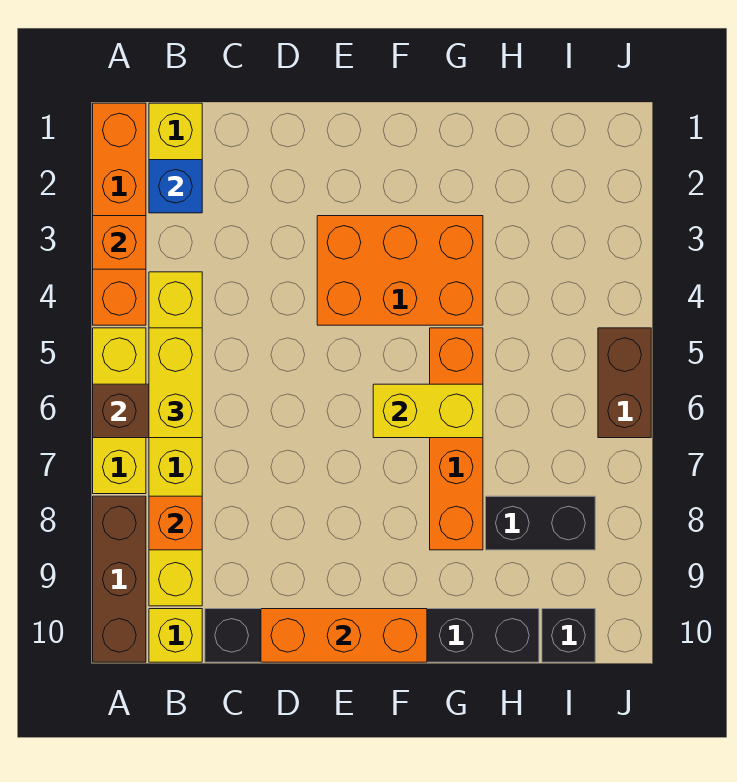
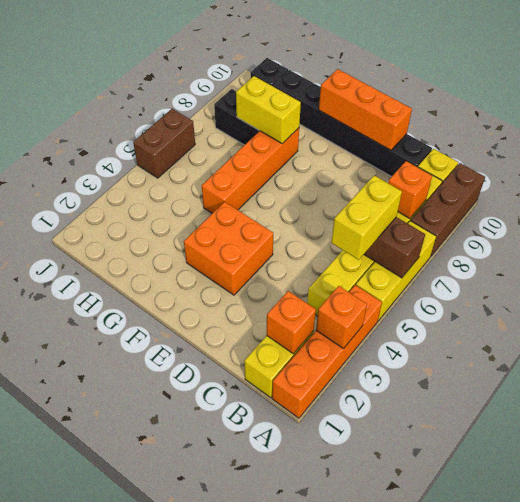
blue brick B2 level 2 -> orange brick B2 level 2
orange brick E3:G4 level 1 -> orange brick E3:F4 level 1
yellow brick F6:G6 level 2 -> yellow brick G8:H8 level 2

